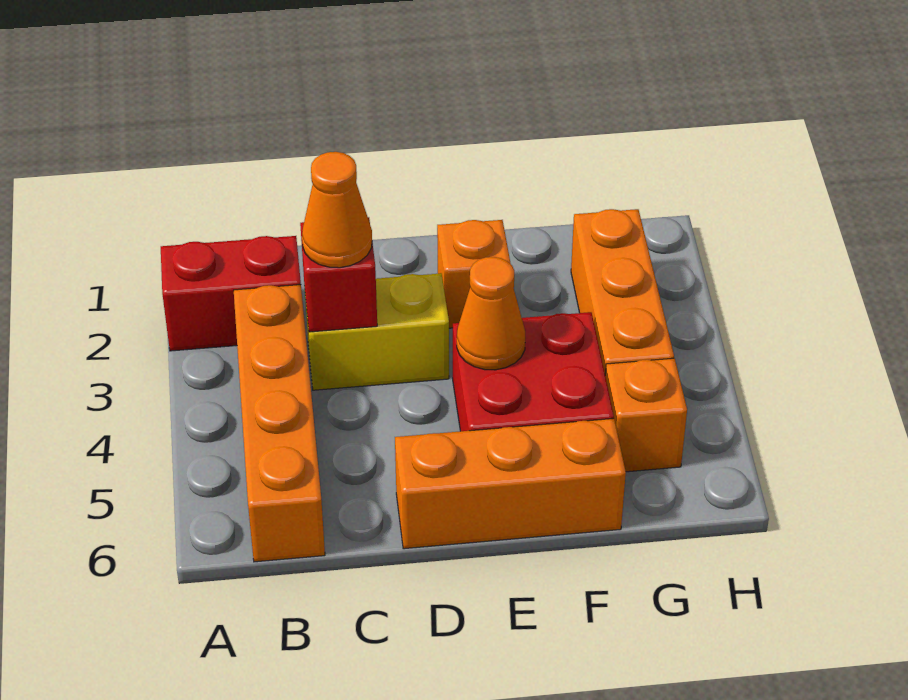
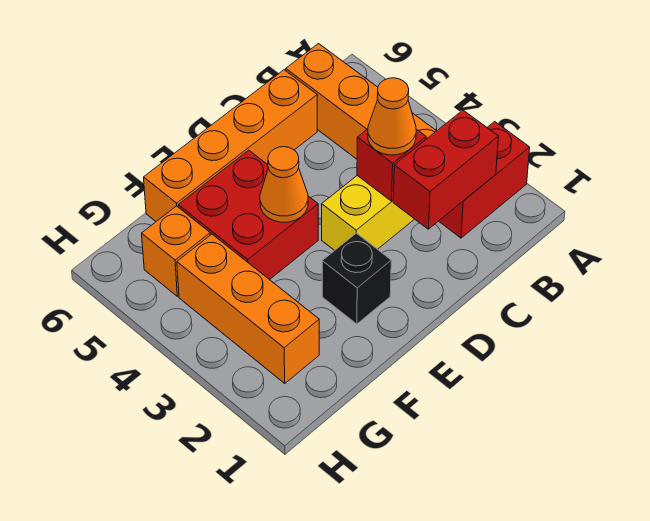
none -> red brick B2:C2 level 2
orange brick D6:F6 level 1 -> orange brick C6:F6 level 1
orange brick E2 level 1 -> black brick E2 level 1

